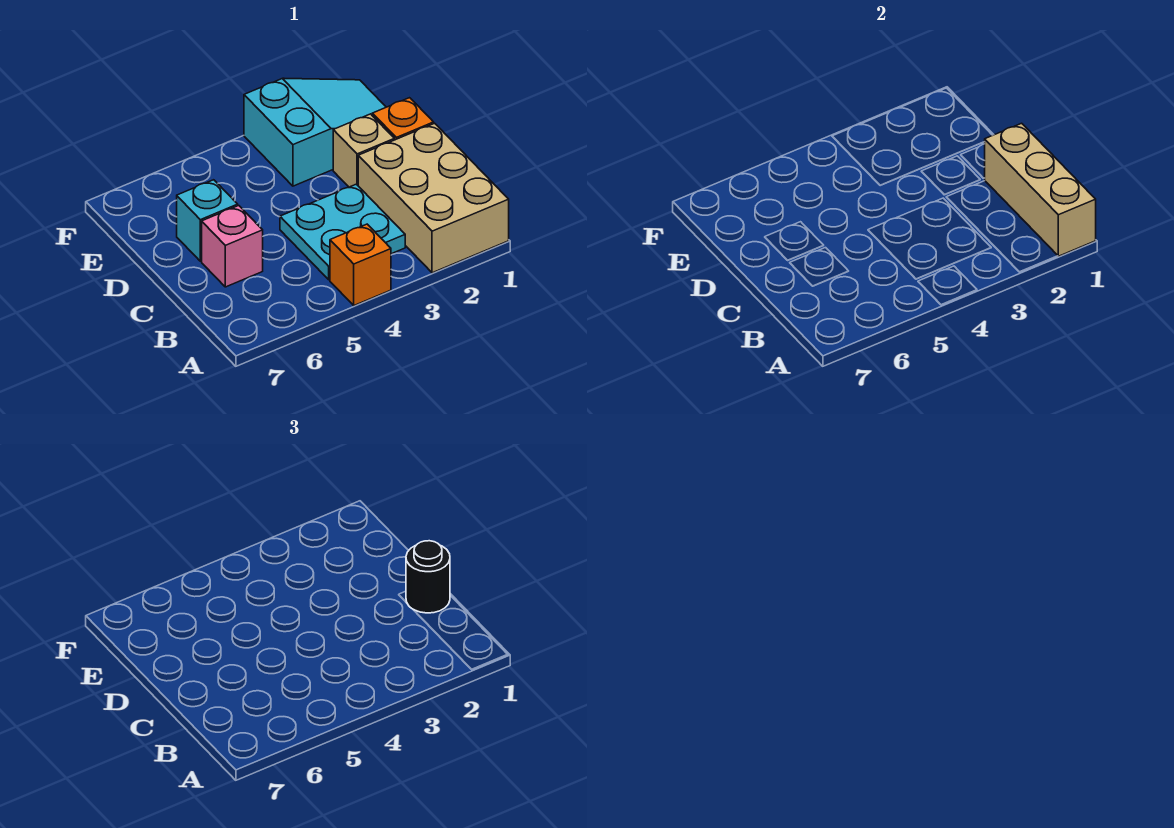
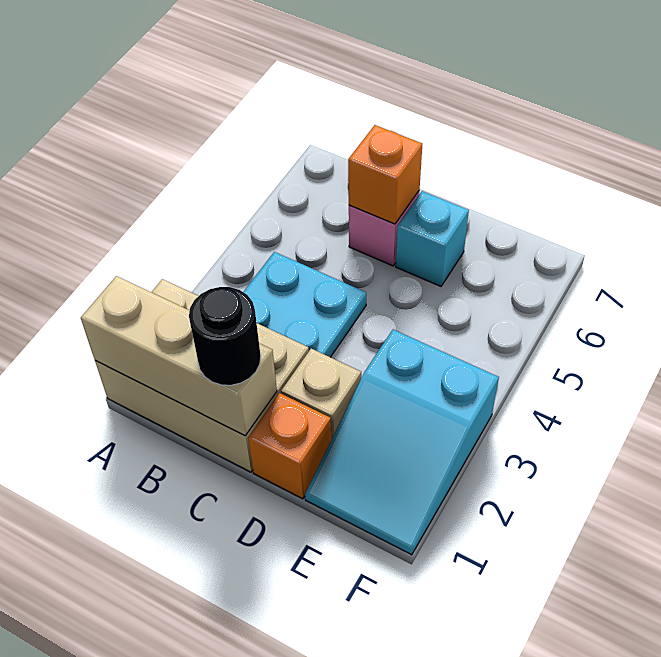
orange brick A4 level 1 -> orange brick C6 level 2

